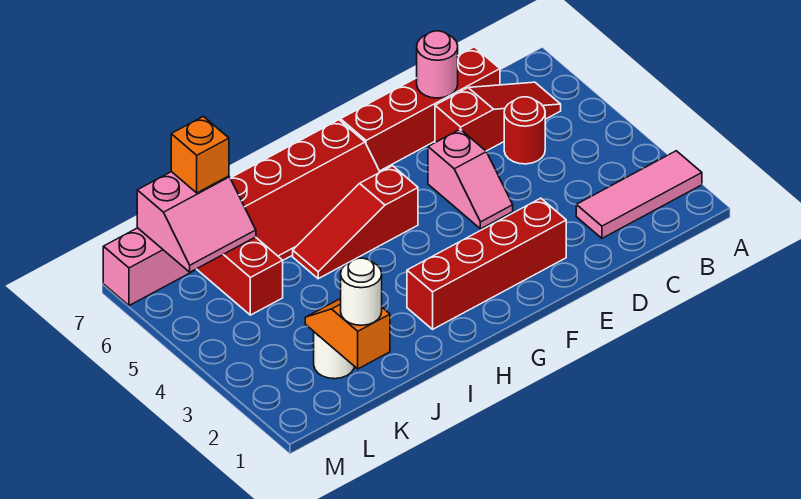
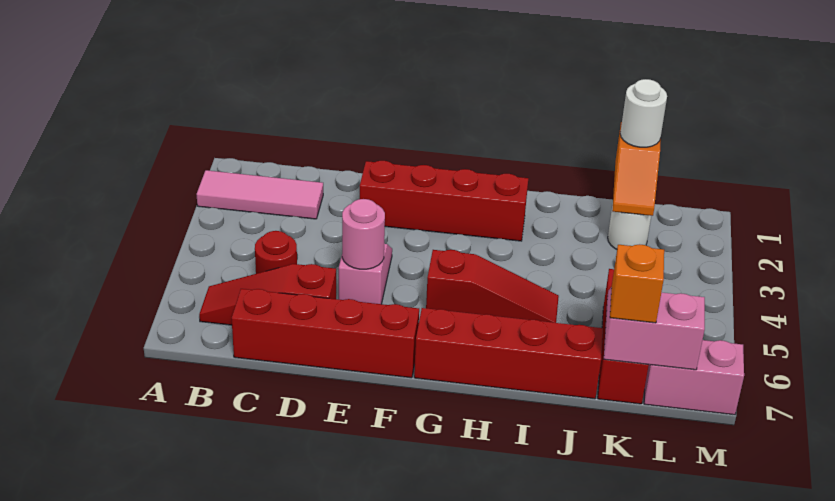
pink round brick D7 level 2 -> pink round brick E5 level 2

